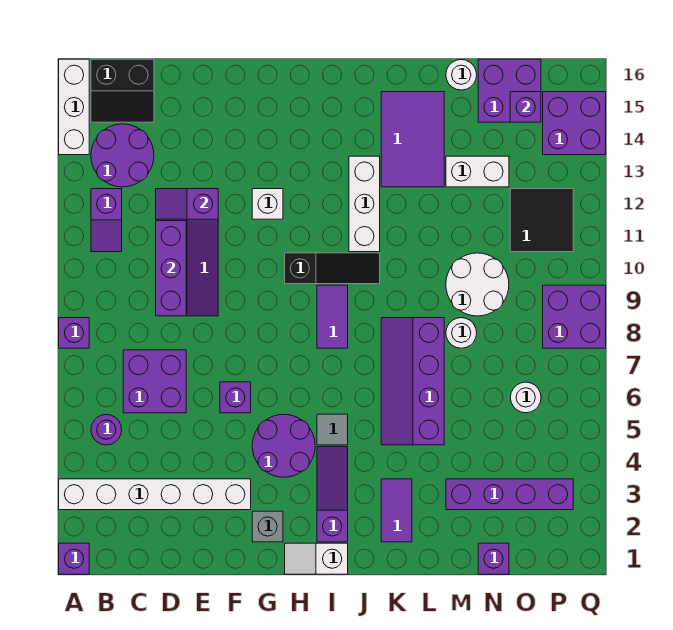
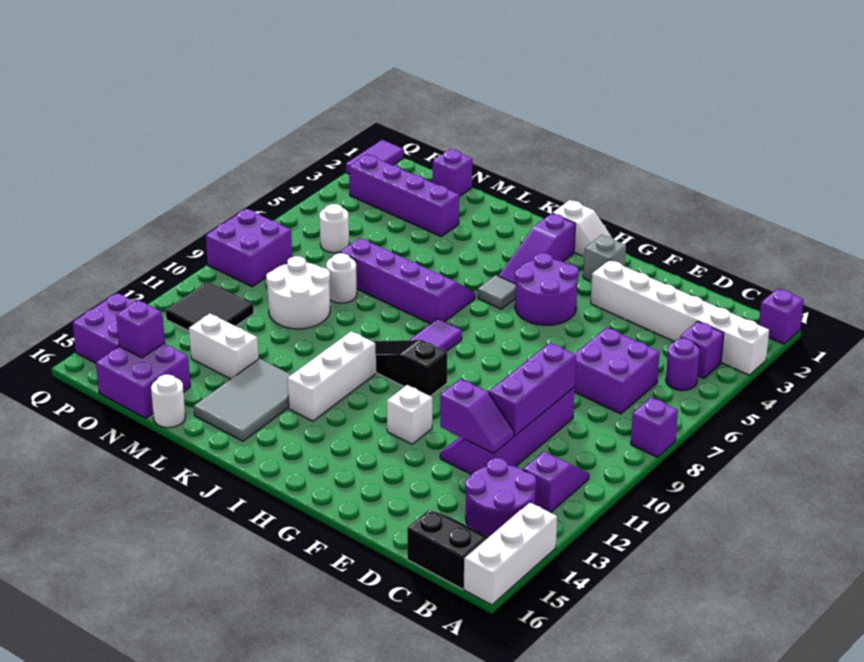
purple brick F6 level 1 -> purple brick B4 level 1
purple tile K2:K3 level 1 -> purple tile Q1:Q2 level 1
purple slope K5:L8 level 1 top L -> purple slope J6:M7 level 1 top 7
purple tile K13:L15 level 1 -> grey tile K13:L15 level 1

